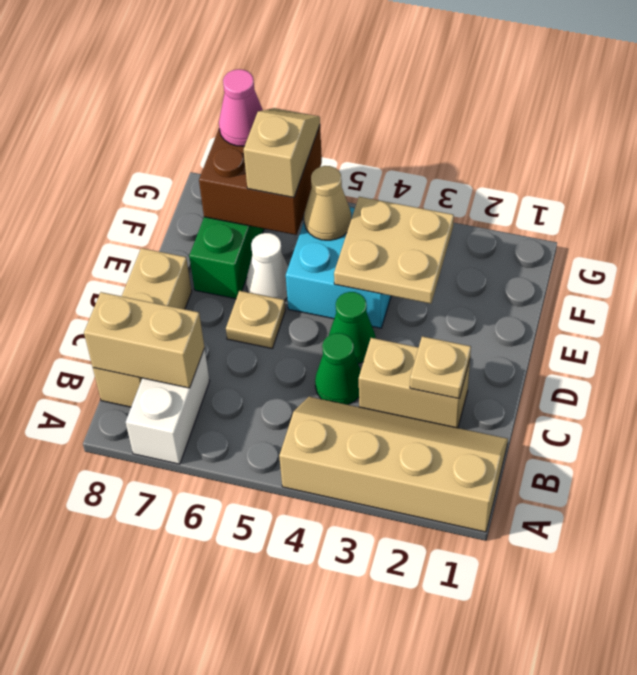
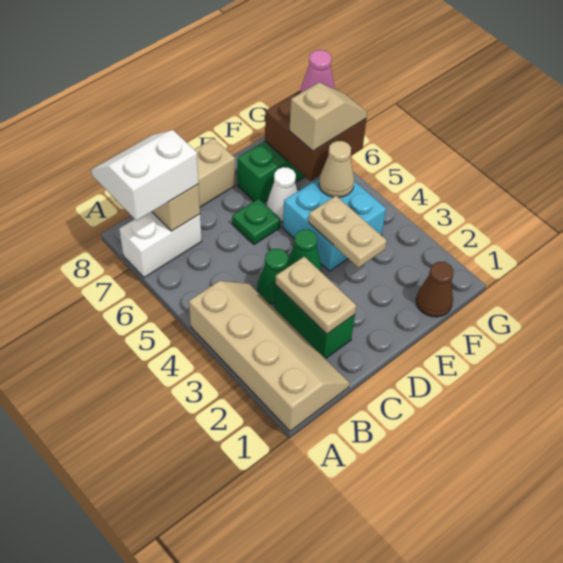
none -> white slope A7:B8 level 3 top 7
tan brick C2:C3 level 1 -> green brick C2:C3 level 1
tan plate C2 level 2 -> tan plate C2:C3 level 2
tan plate D6 level 1 -> green plate D6 level 1
tan plate E3:F4 level 2 -> tan plate E3:E4 level 2
none -> brown cone F1 level 1

